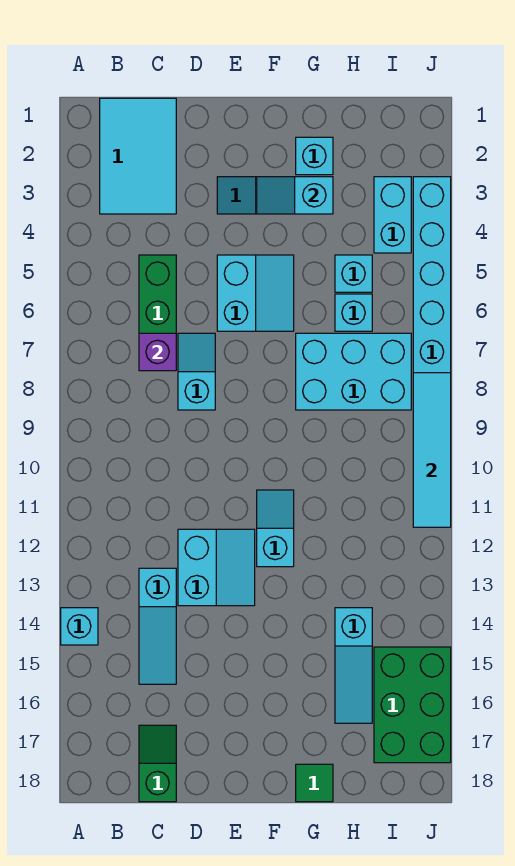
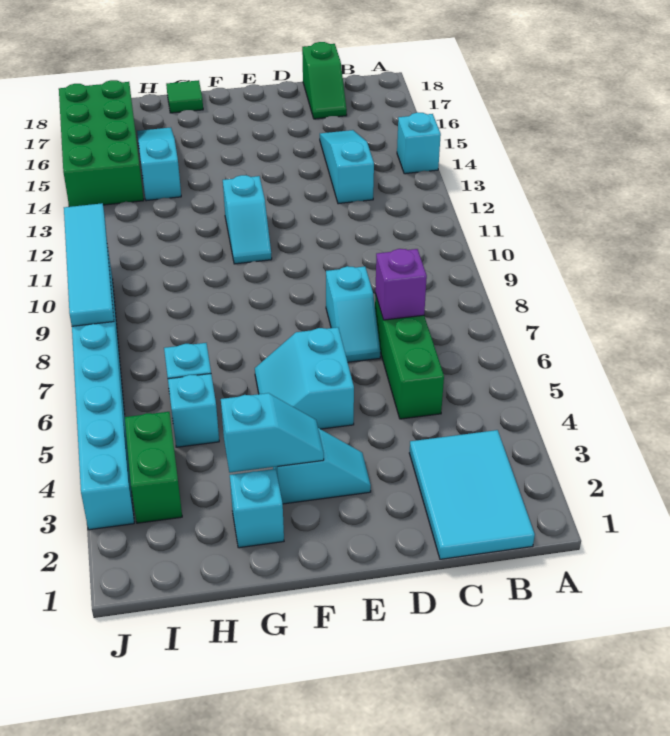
cyan slope D12:E13 level 1 top D -> none
cyan brick G7:I8 level 1 -> none
cyan brick I3:I4 level 1 -> green brick I3:I4 level 1
green brick I15:J17 level 1 -> green brick I14:J17 level 1

